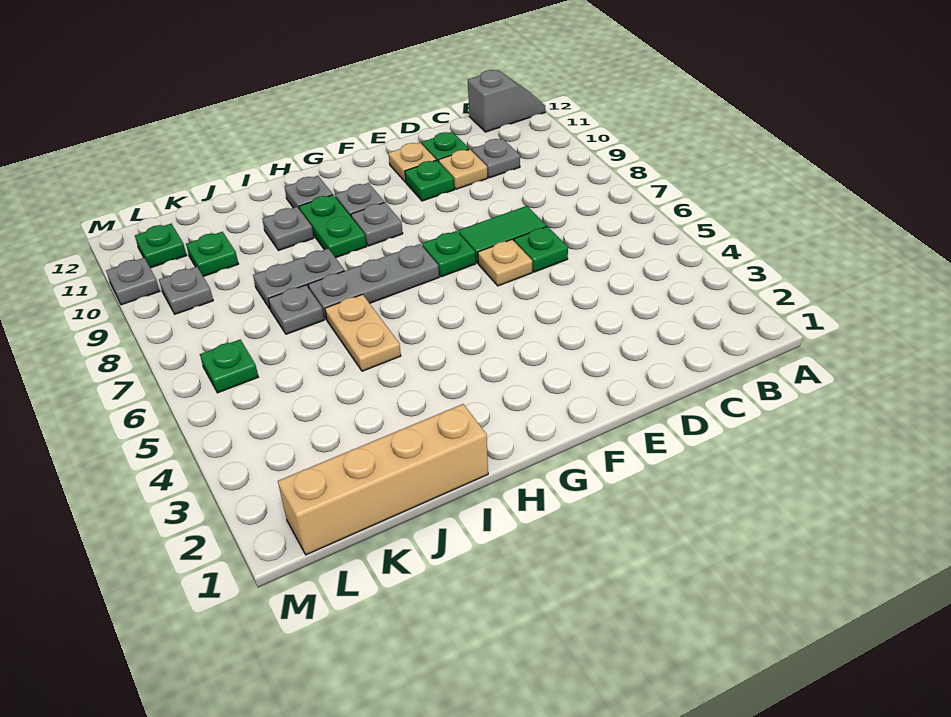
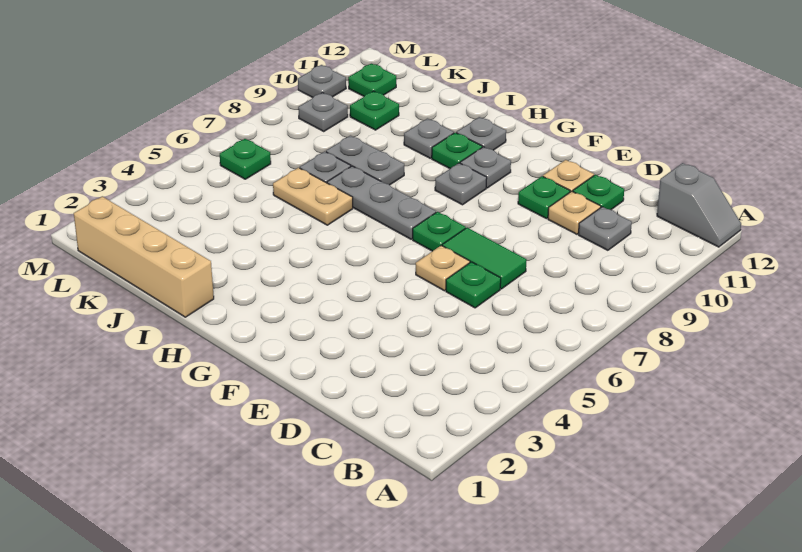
green plate H9:H10 level 1 -> green plate H10 level 1
tan plate I5:I6 level 1 -> tan plate I6:J6 level 1

